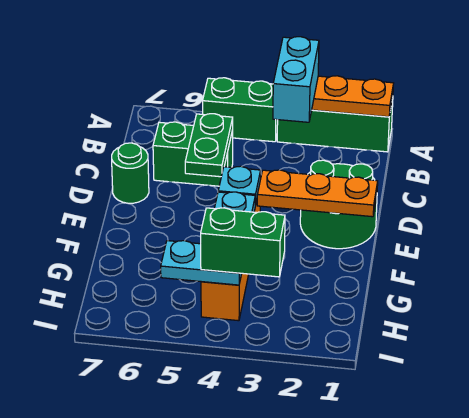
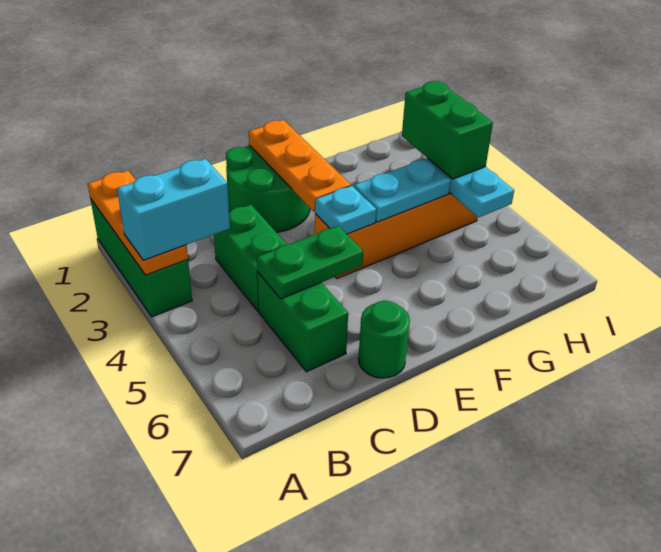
green brick A4:A5 level 1 -> green brick C3:C4 level 1

